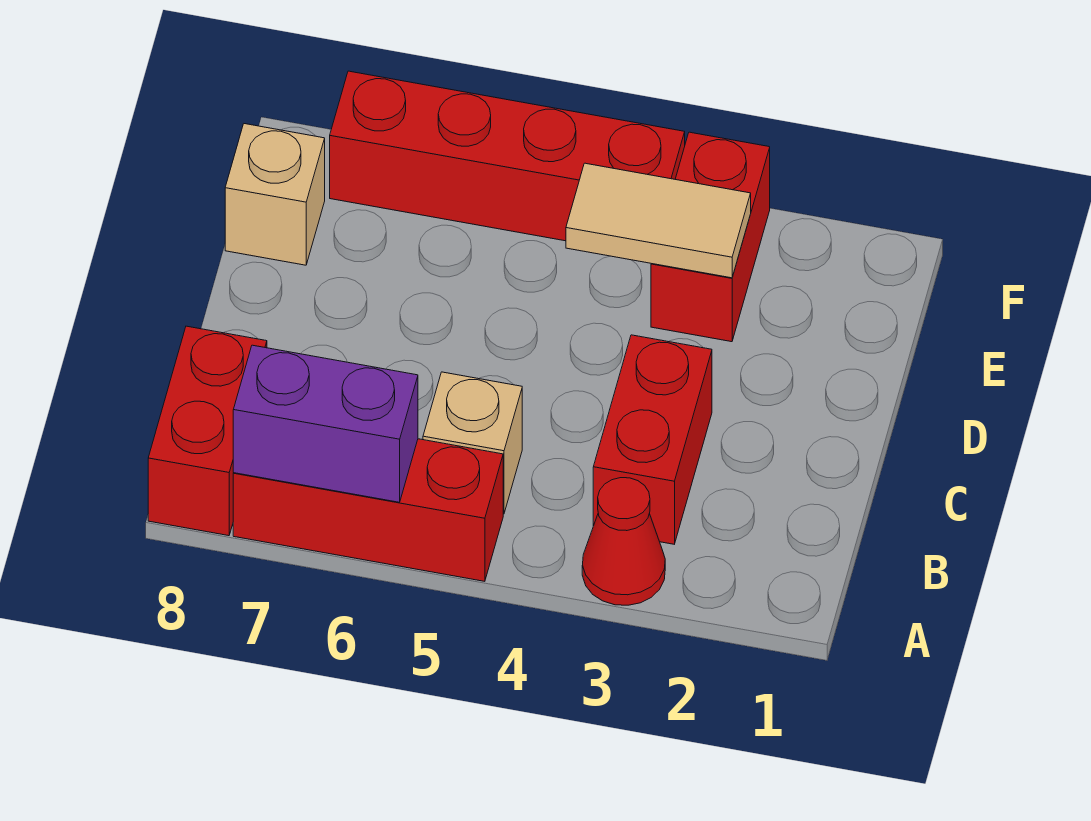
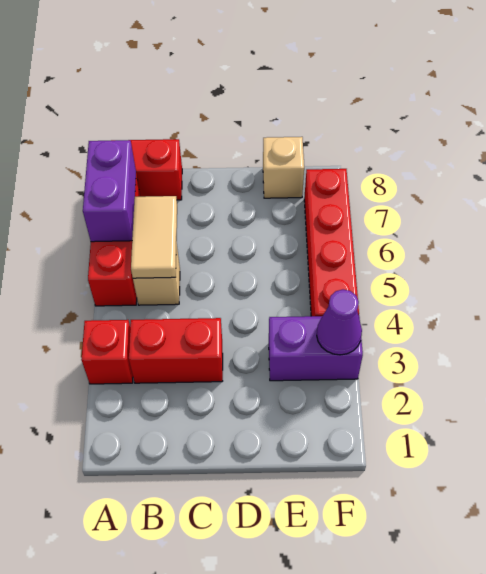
red cone A3 level 1 -> red brick A3 level 1
red brick E3:F3 level 1 -> purple brick E3:F3 level 1
tan tile E3:E4 level 2 -> tan tile B5:B6 level 2
none -> purple cone F3 level 2

